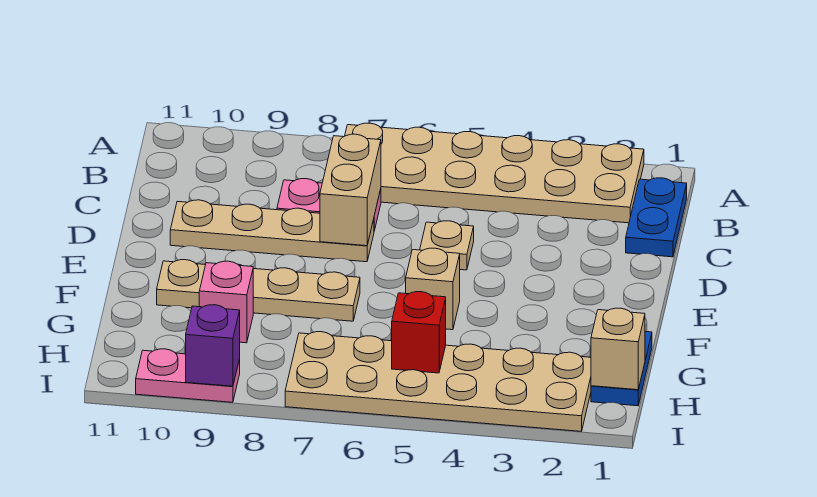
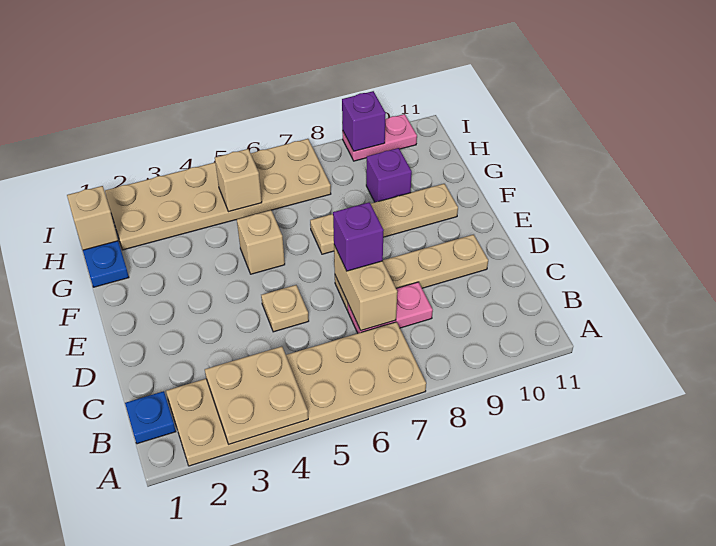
none -> tan plate A3:B4 level 2
blue plate B1:C1 level 1 -> blue plate B1 level 1
none -> purple brick D7 level 3
pink brick G9 level 1 -> purple brick G9 level 1
red brick H5 level 2 -> tan brick H5 level 2

